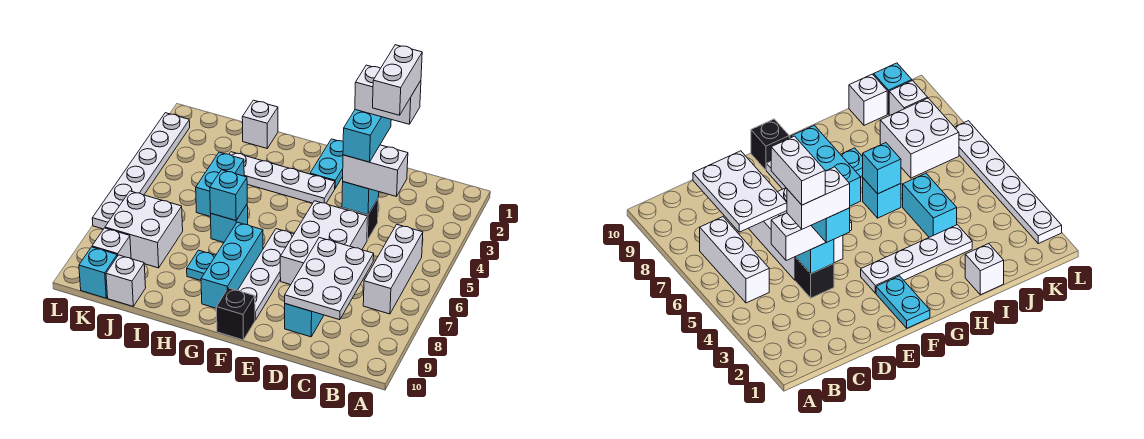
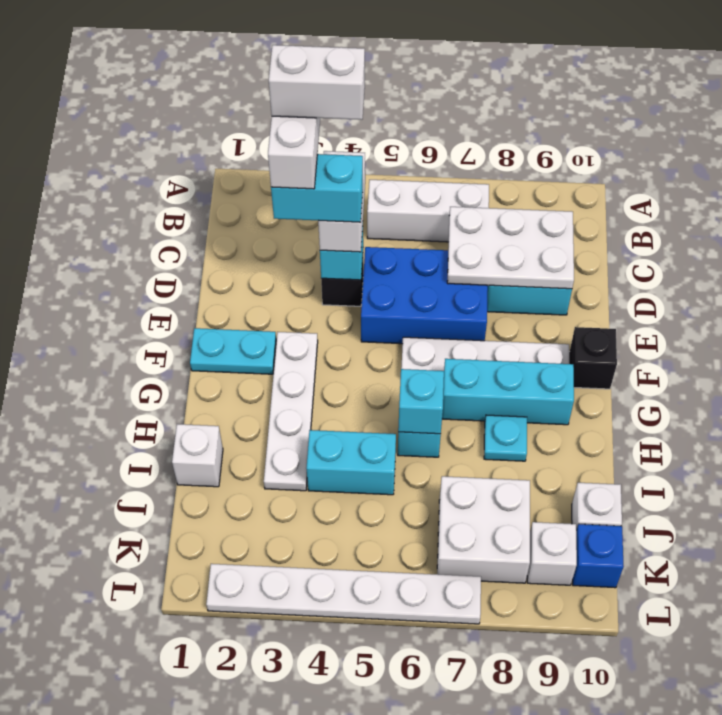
white brick D5:E7 level 1 -> blue brick D5:E7 level 1
cyan brick K10 level 1 -> blue brick K10 level 1

